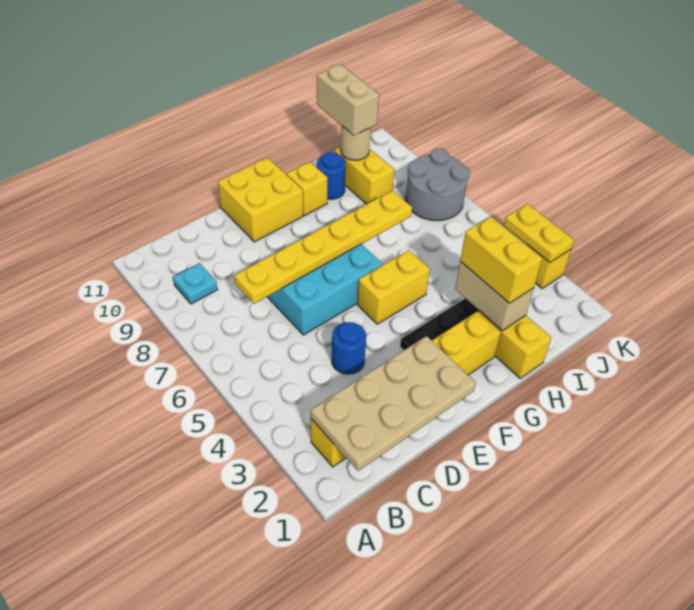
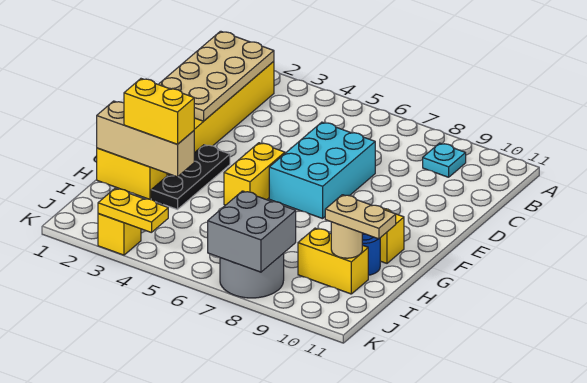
yellow plate C7:H7 level 2 -> none
blue round brick D4 level 1 -> none
yellow brick E10:F11 level 1 -> none
tan brick H2:H3 level 2 -> tan brick H1:H3 level 2
tan brick I10:I11 level 3 -> tan plate I10:I11 level 3
none -> grey brick J7:K8 level 2

